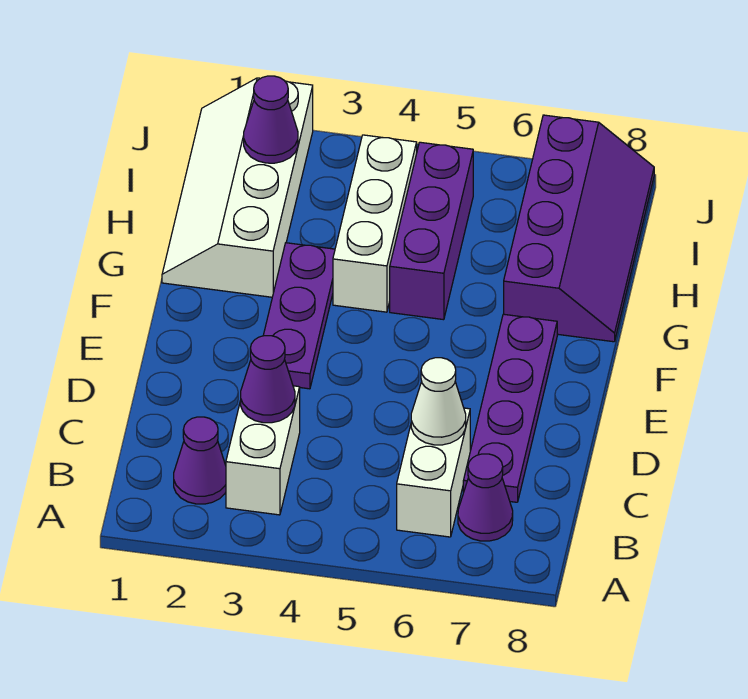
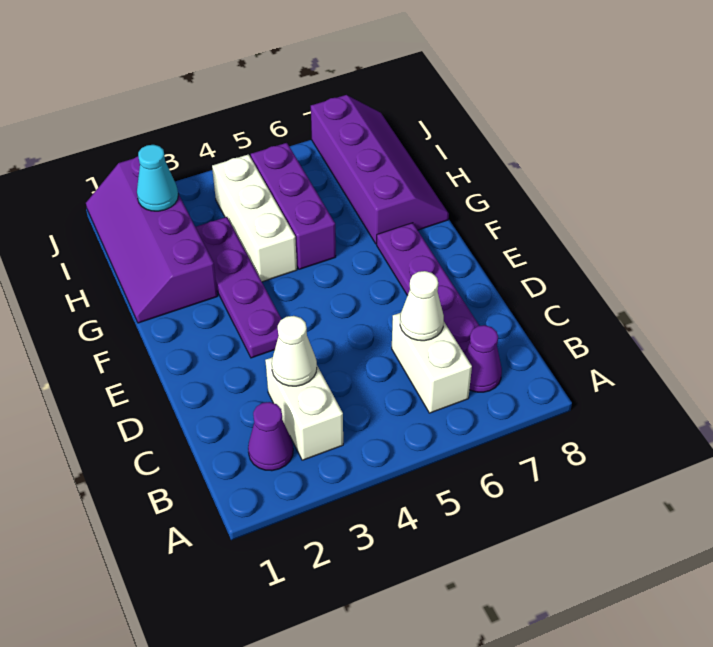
purple cone C3 level 2 -> white cone C3 level 2
purple plate E3:G3 level 1 -> purple plate E3:H3 level 1
white slope G1:J2 level 1 top 2 -> purple slope G1:J2 level 1 top 2
purple cone I2 level 2 -> cyan cone I2 level 2

